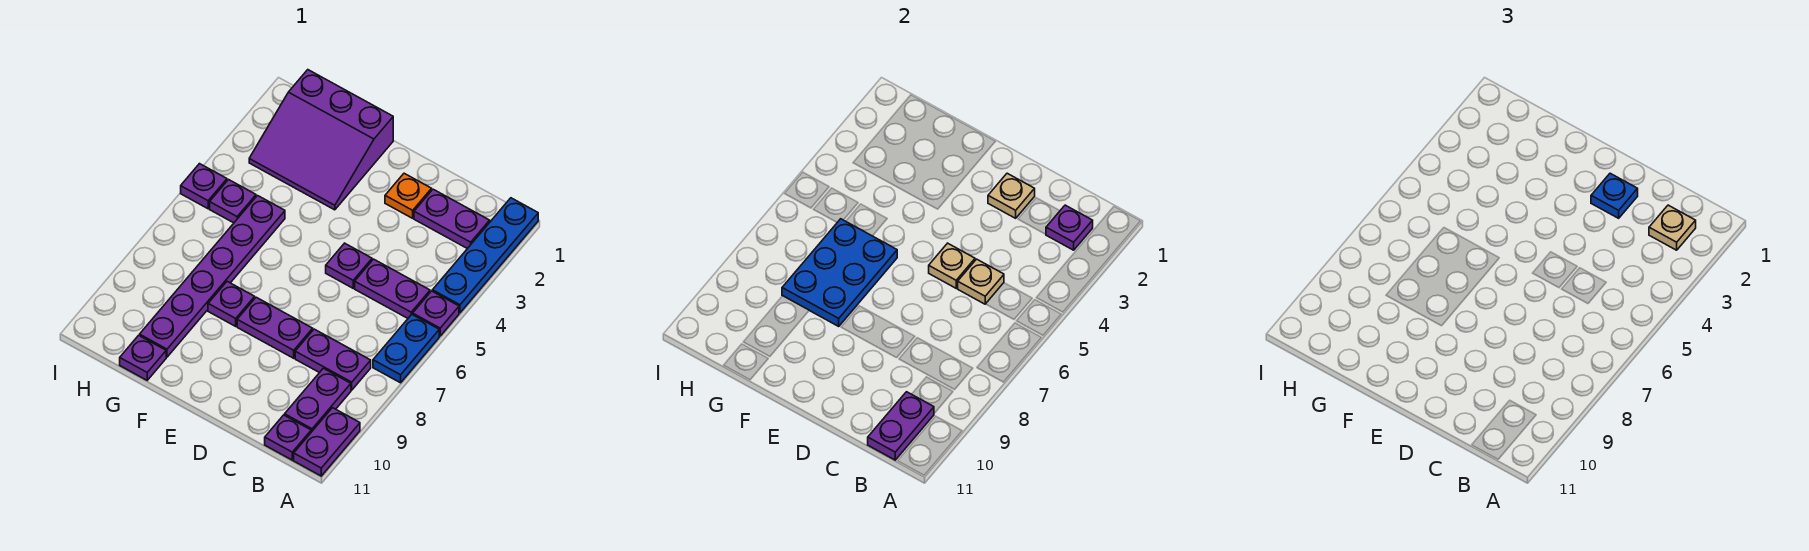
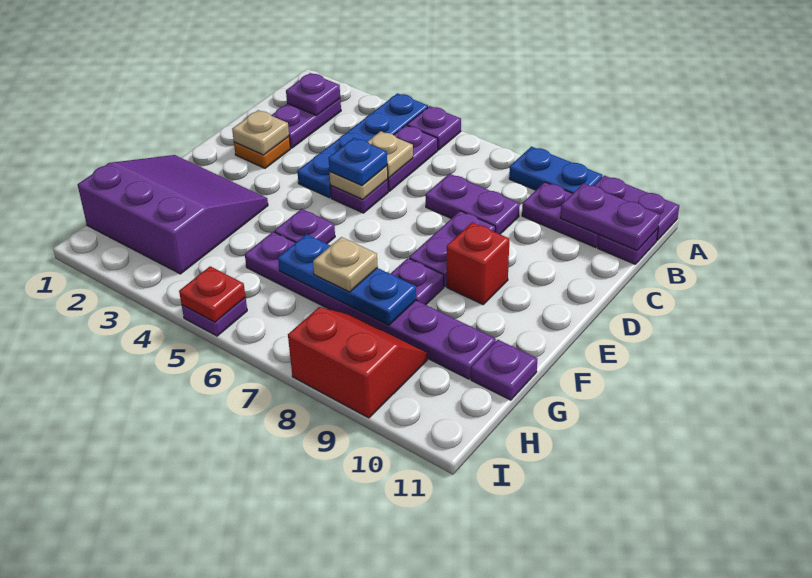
blue plate A1:A4 level 1 -> blue plate A4:D4 level 1
blue plate A6:A7 level 1 -> blue plate A8:A9 level 1
tan plate B2 level 3 -> tan plate G7 level 3
purple plate B8:C8 level 1 -> purple plate C7:C8 level 1
blue plate D2 level 3 -> blue plate D5 level 3
none -> red brick E9 level 1
purple slope F1:H3 level 1 top 1 -> purple slope F1:H3 level 1 top H
blue plate F6:G8 level 2 -> blue plate G6:G8 level 2
purple plate H5 level 1 -> purple plate F5 level 1
none -> red slope H8:I9 level 1 top I
none -> red plate I5 level 2

